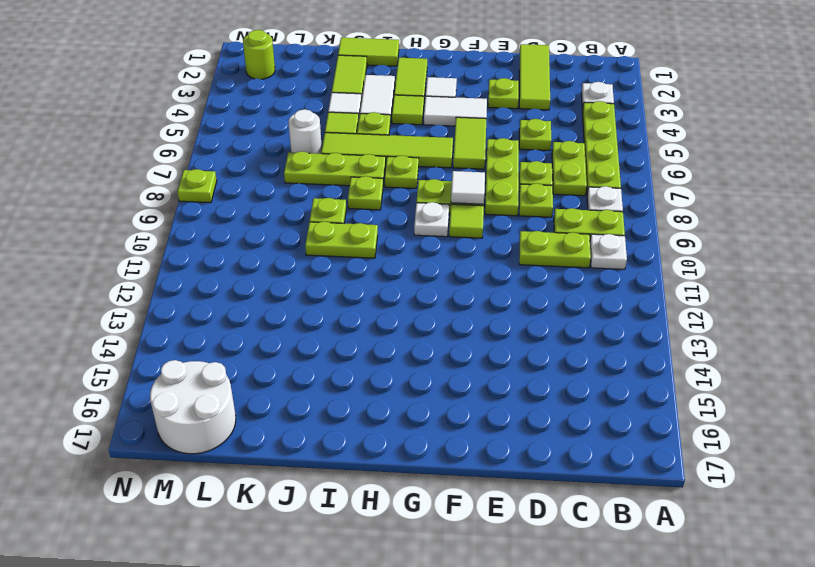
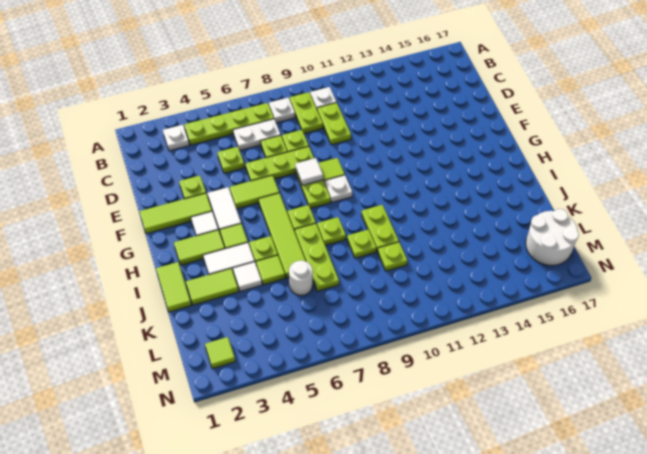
lime plate C6:C7 level 1 -> white plate C6:C7 level 1
lime tile D1:D3 level 1 -> lime tile F1:F3 level 1
lime round brick M2 level 1 -> lime tile M2 level 1
lime plate N8 level 1 -> lime plate K10 level 1

